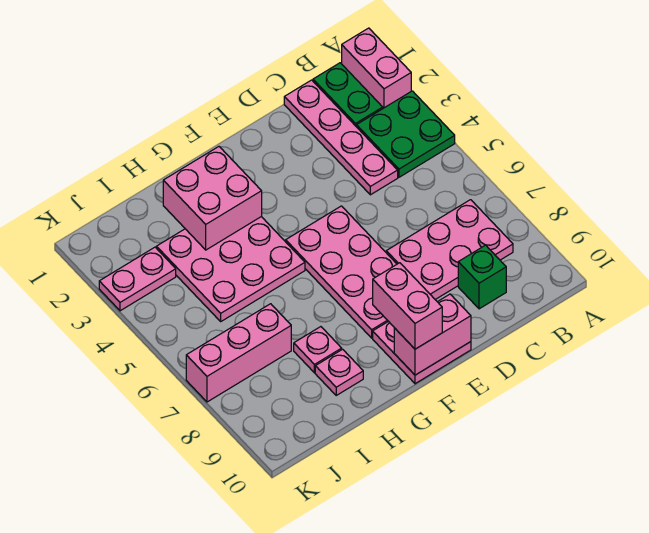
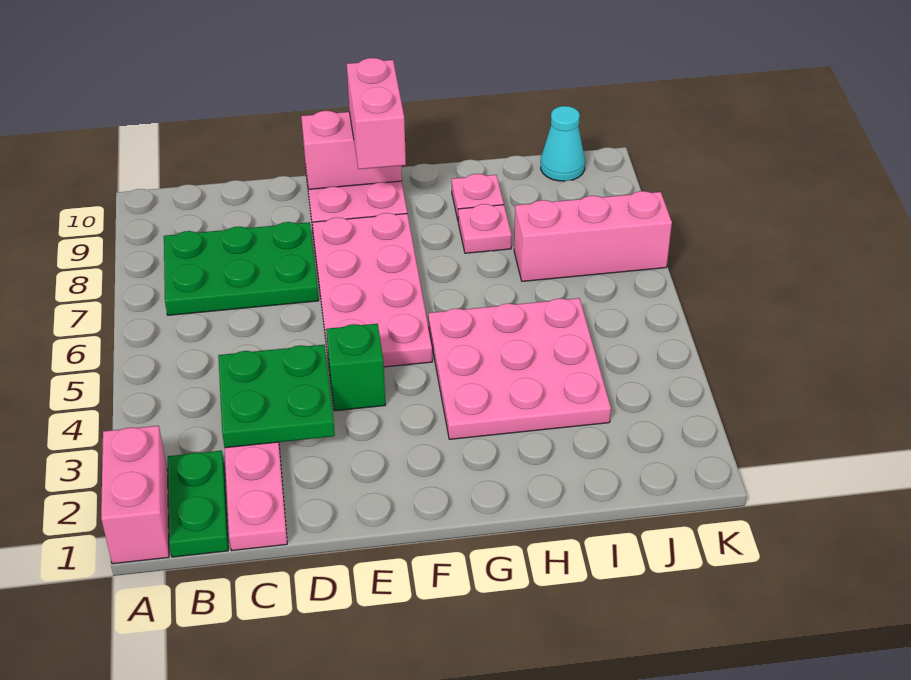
green plate A3:B4 level 1 -> green plate C3:D4 level 2
pink plate B7:D8 level 1 -> green plate B7:D8 level 1
green brick C9 level 1 -> green brick E4 level 1
pink brick G2:H3 level 2 -> none
pink plate J3:K3 level 1 -> none
none -> cyan cone J10 level 1

